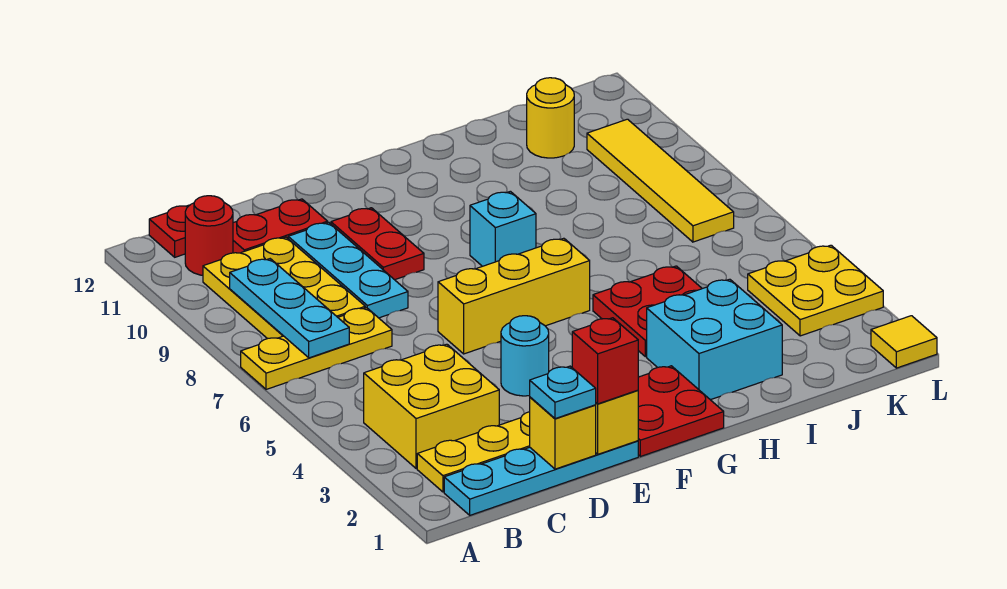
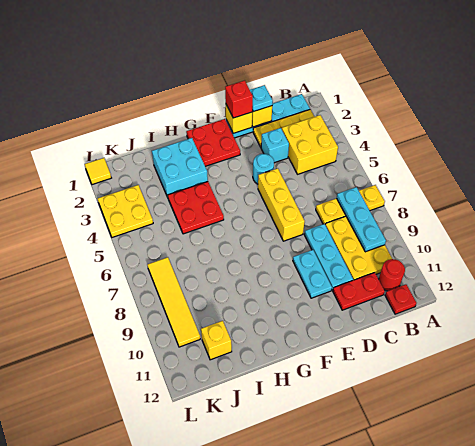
yellow brick E6:G6 level 1 -> yellow brick E5:E7 level 1
red plate E9:E10 level 1 -> cyan plate E9:E10 level 1
cyan brick G8 level 1 -> cyan brick D3 level 1
yellow round brick J11 level 1 -> yellow brick J11 level 1

